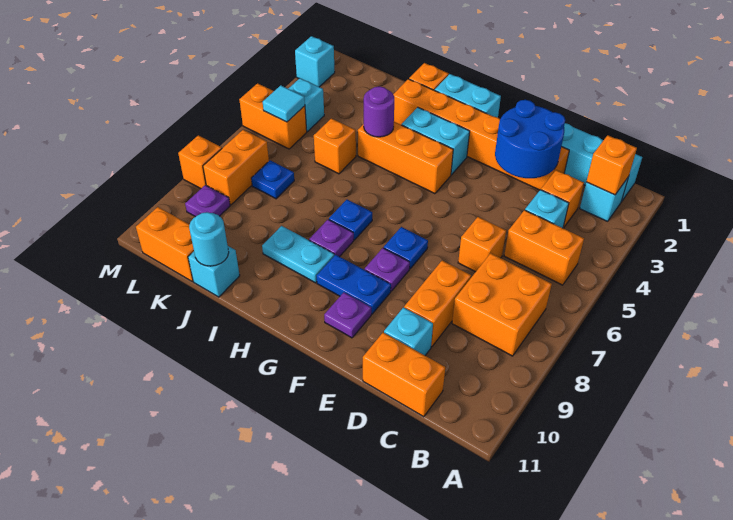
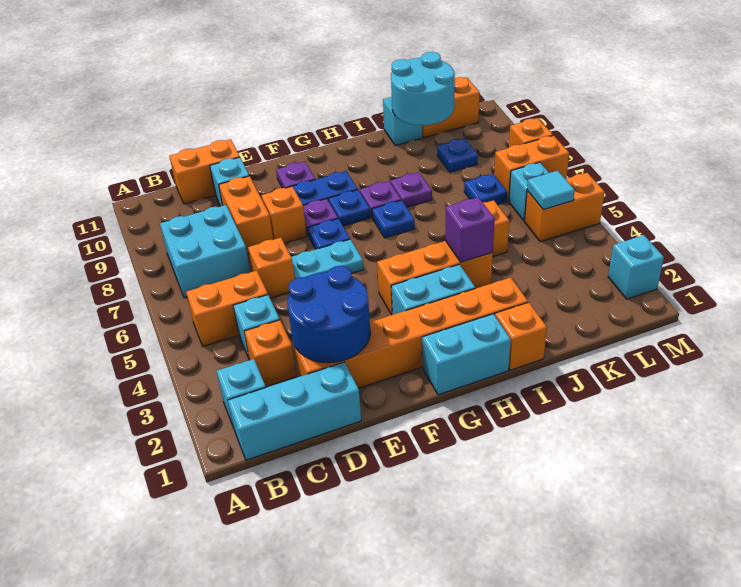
orange brick B2 level 2 -> orange brick E8 level 1
orange brick B7:C8 level 1 -> cyan brick B7:C8 level 1
none -> blue plate G8 level 1
cyan plate H9:I9 level 1 -> cyan plate E6:F6 level 1
purple round brick I4 level 2 -> purple brick I4 level 2
cyan round brick J11 level 2 -> cyan round brick J10:K11 level 2
none -> blue plate K9 level 1
cyan brick L4 level 1 -> cyan brick L6 level 1
orange brick L7:L8 level 1 -> orange brick L7:M7 level 1
purple plate L9 level 1 -> purple plate I8 level 1

